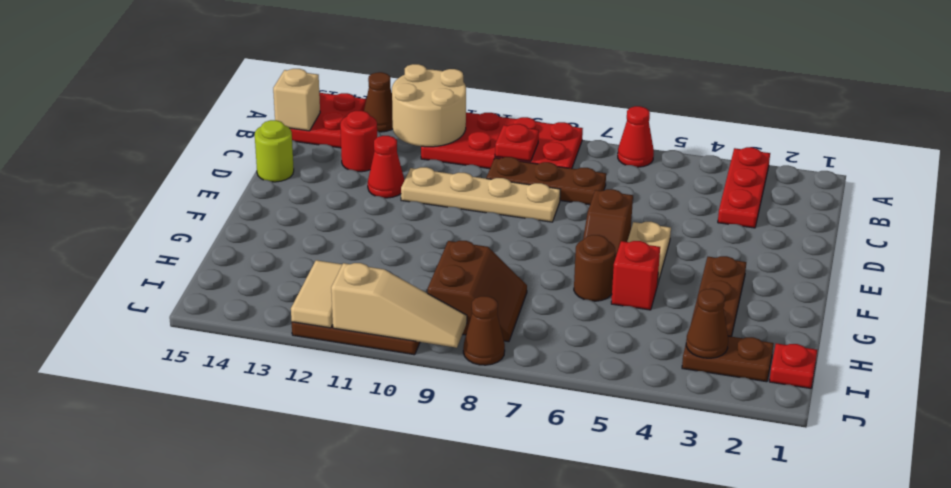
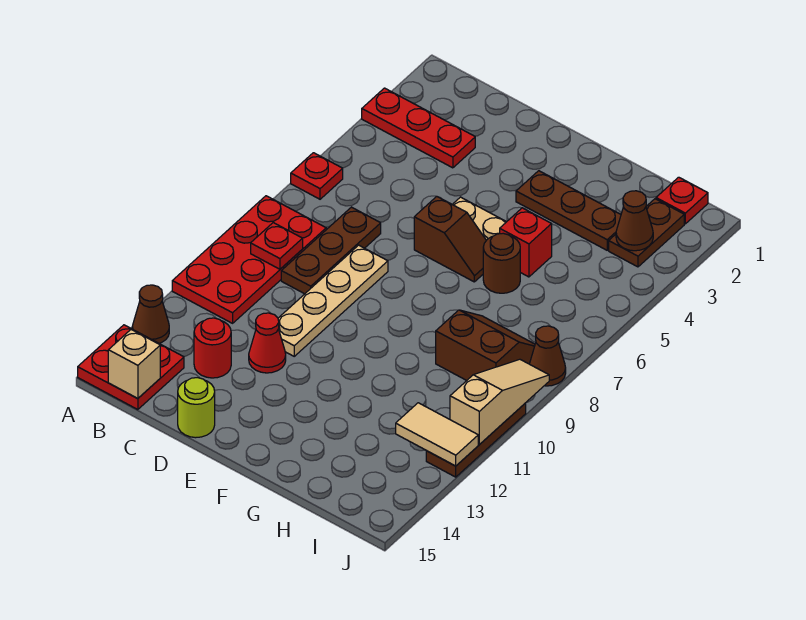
red cone A6 level 1 -> red plate A6 level 1
tan round brick A11:B12 level 2 -> none

